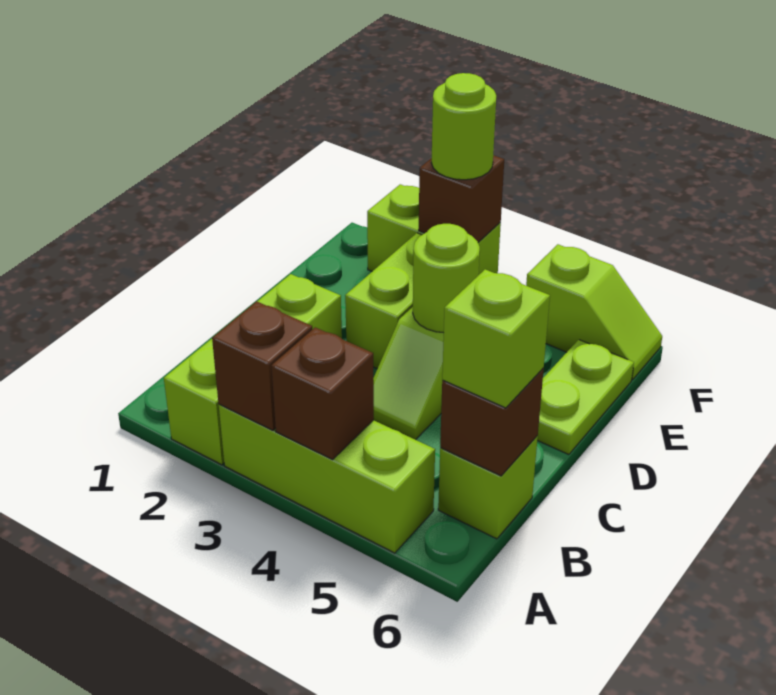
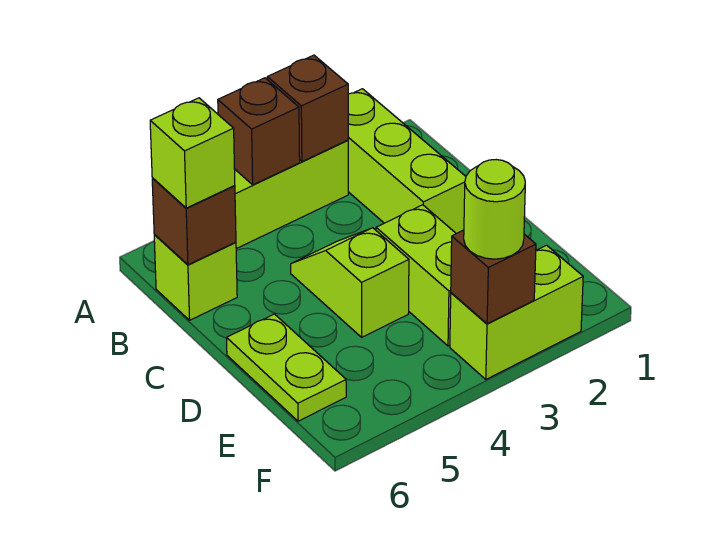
lime round brick D4 level 2 -> none
lime slope F5:F6 level 1 top 5 -> none

